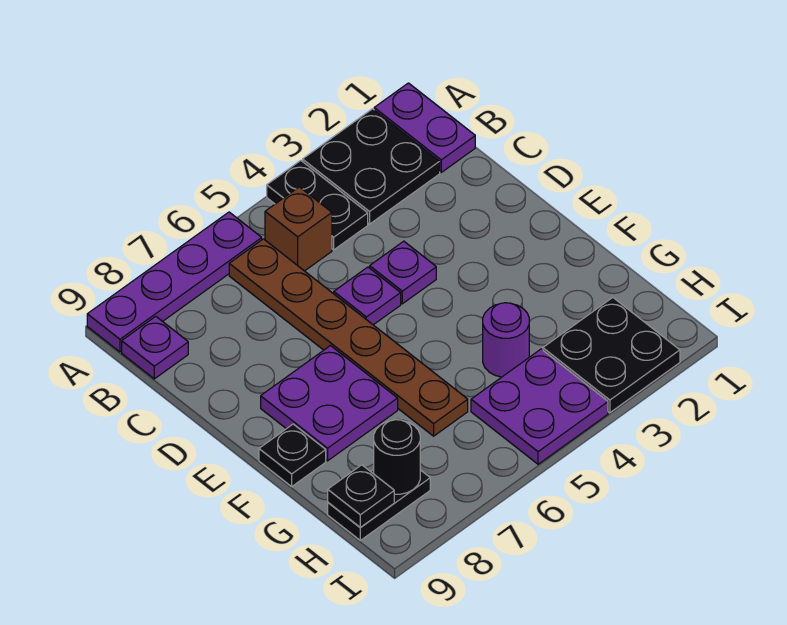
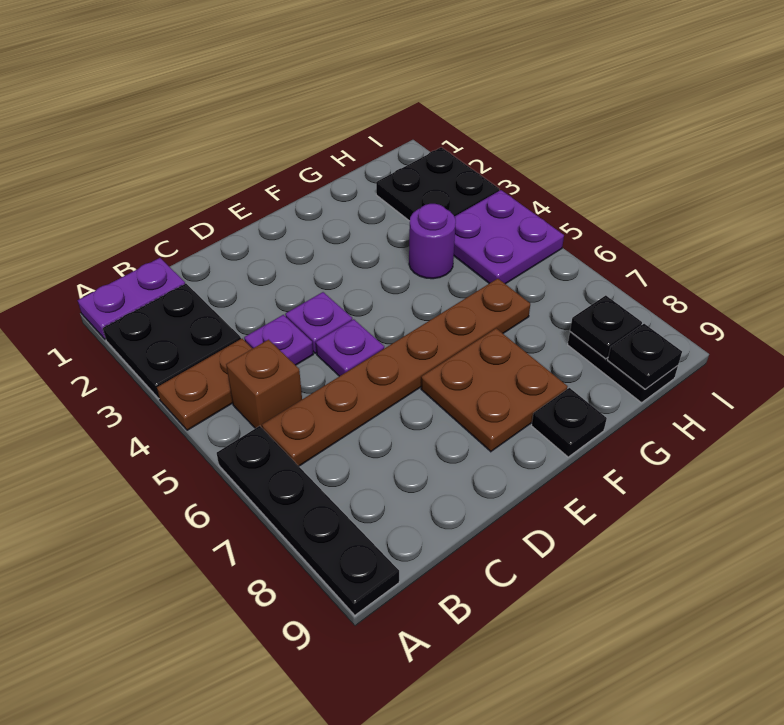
black plate A4:B4 level 1 -> brown plate A4:B4 level 1
purple plate A6:A9 level 1 -> black plate A6:A9 level 1
purple plate B9 level 1 -> purple plate C4 level 1
purple plate E7:F8 level 1 -> brown plate E7:F8 level 1
black round brick H8 level 2 -> black plate H8 level 2

